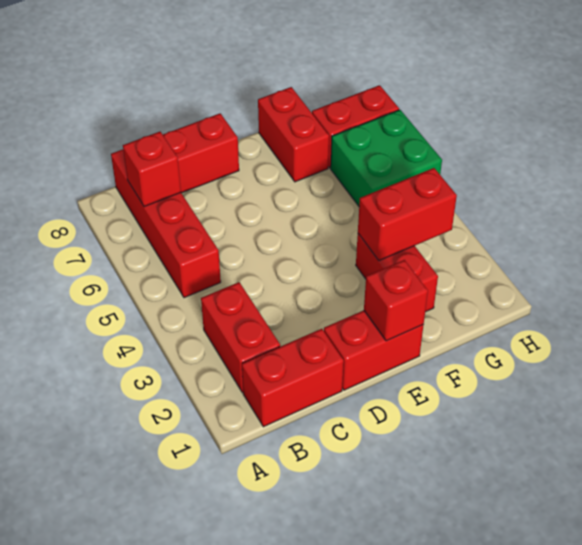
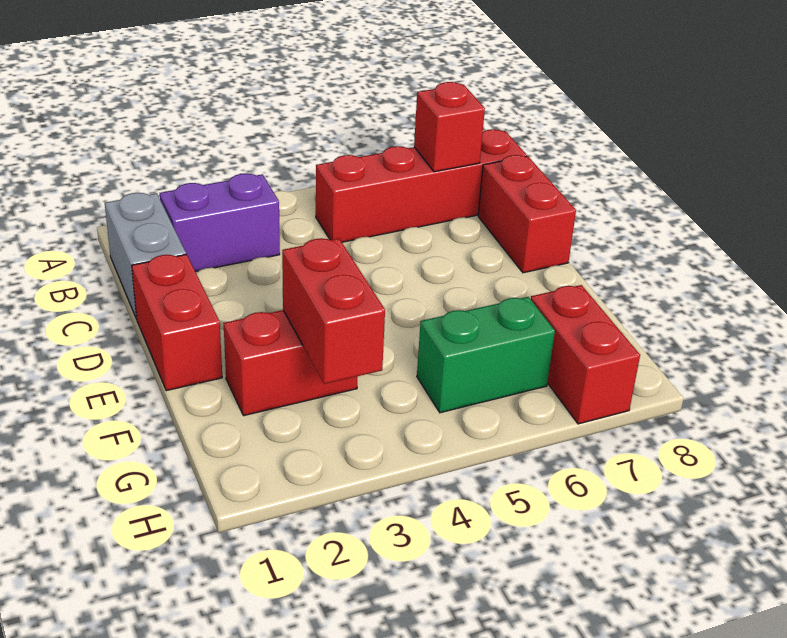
red brick B1:C1 level 1 -> grey brick B1:C1 level 1
red brick B2:B3 level 1 -> purple brick B2:B3 level 1
red brick E1 level 2 -> none
red brick F7:F8 level 1 -> none
green brick G5:H6 level 1 -> green brick G5:G6 level 1

